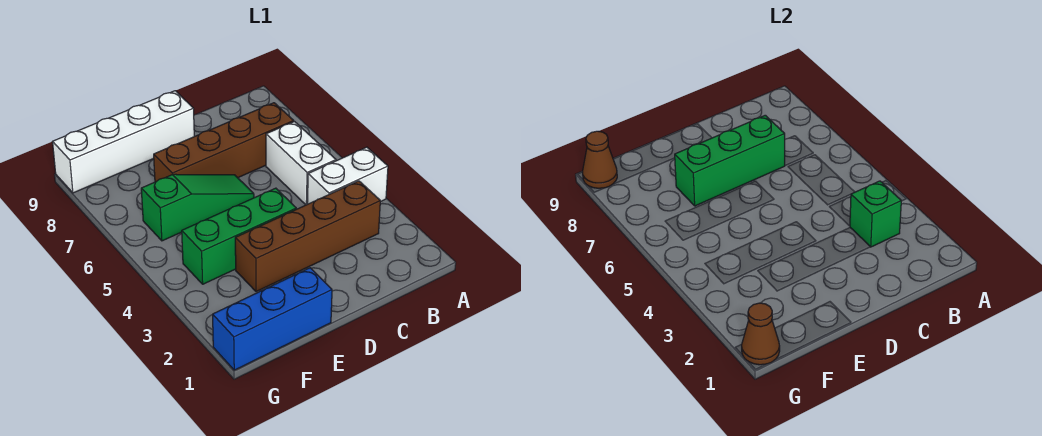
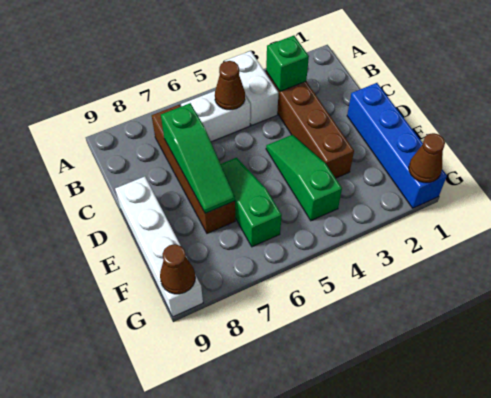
none -> brown cone B5 level 2
green brick C7:E7 level 2 -> green slope C7:E7 level 2 top C
green brick D4:F4 level 1 -> green slope D4:F4 level 1 top F
blue brick E1:G1 level 1 -> blue brick D1:G1 level 1

